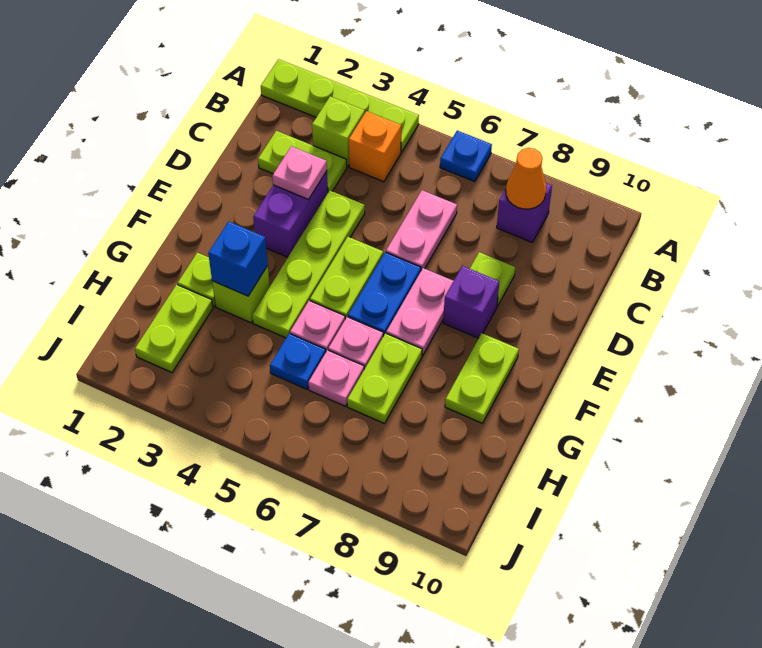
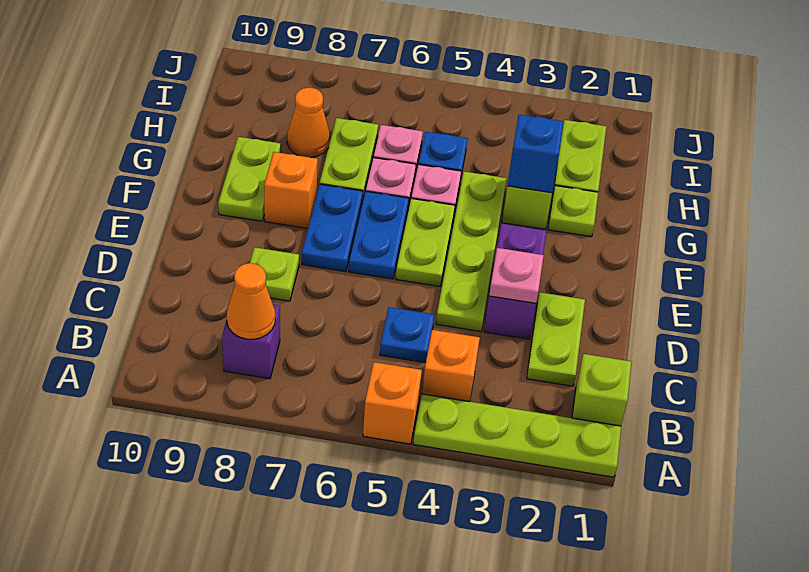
none -> orange brick A5 level 1
blue plate A6 level 1 -> blue plate C5 level 1
lime brick B3 level 1 -> lime brick B1 level 1
lime plate C2:C3 level 1 -> lime plate C2:D2 level 1
pink plate C6:D6 level 1 -> none
pink plate E7:F7 level 1 -> blue plate E7:F7 level 1
purple brick E8 level 1 -> none
none -> orange brick F8 level 1
none -> orange cone H8 level 1

